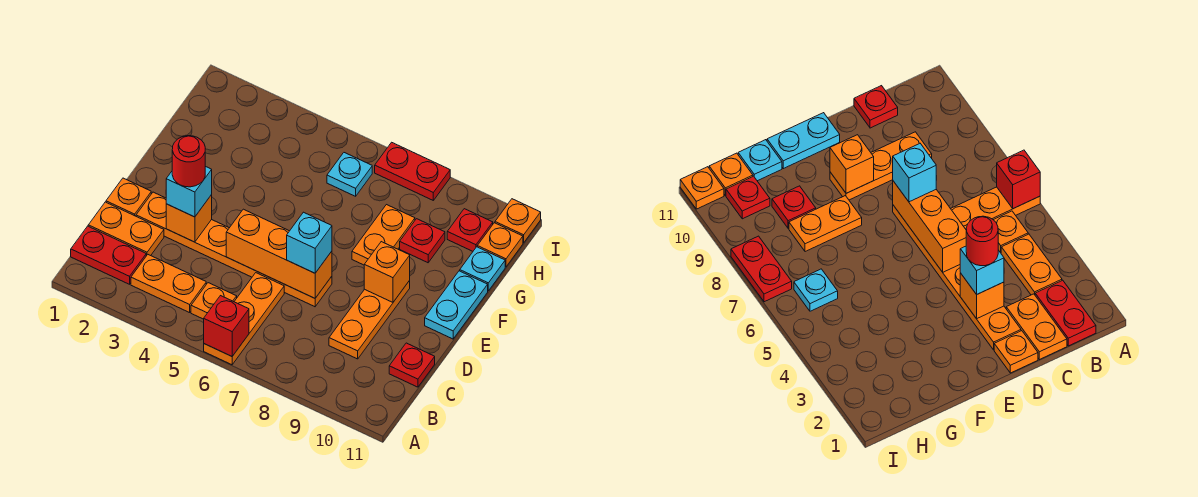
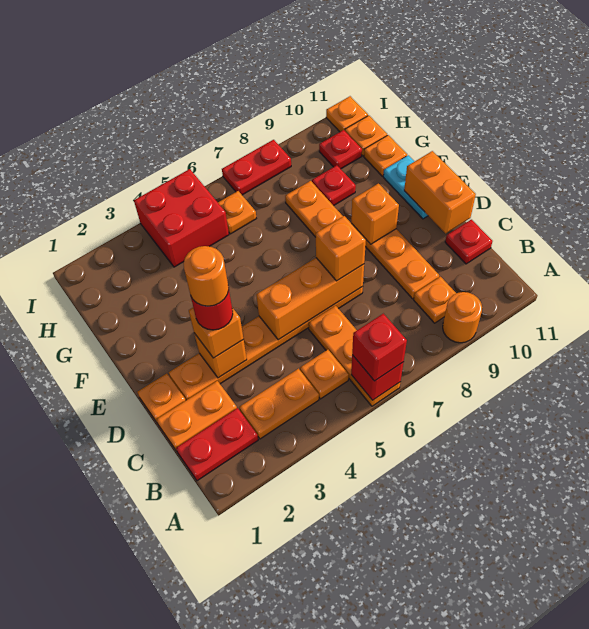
none -> red brick A6 level 3
none -> orange round brick A9 level 1
none -> orange plate B9 level 1
cyan brick D3 level 3 -> orange brick D3 level 3
none -> orange round brick D3 level 5
cyan brick D7 level 3 -> orange brick D7 level 3
none -> orange brick D11:E11 level 2
cyan plate G11 level 1 -> orange plate G11 level 1
none -> red brick H4:I5 level 1
cyan plate H6 level 1 -> orange plate H6 level 1

